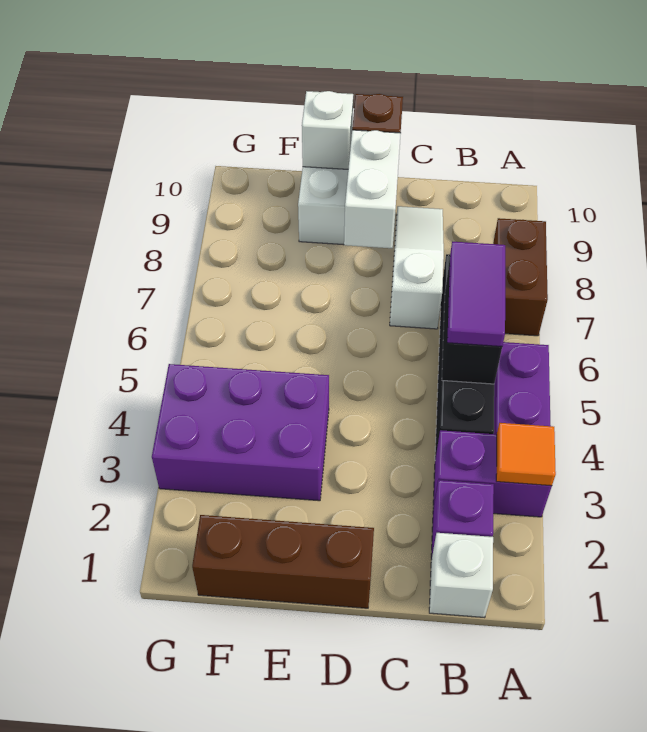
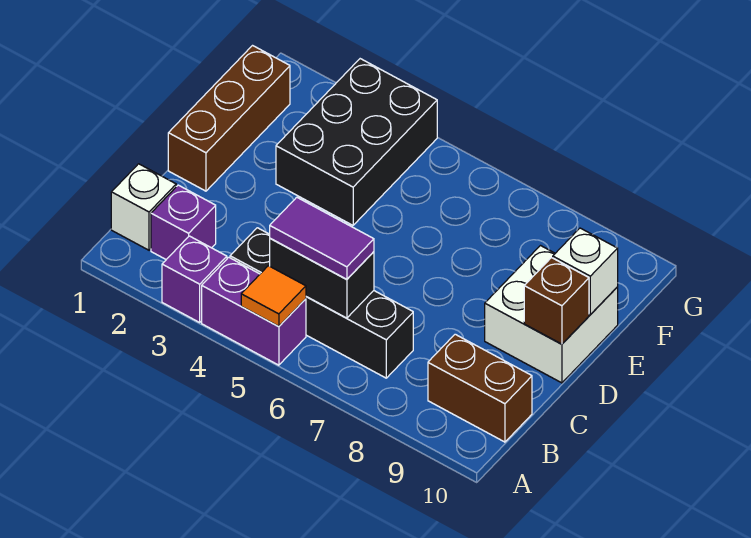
purple brick A3:B3 level 1 -> purple brick A3 level 1
orange tile A3 level 2 -> orange tile A5 level 2
brown brick A7:A8 level 1 -> brown brick B9:B10 level 1
white slope C7:C9 level 1 top 7 -> none
white brick D8:D9 level 2 -> none
purple brick E3:G4 level 1 -> black brick E3:G4 level 1

